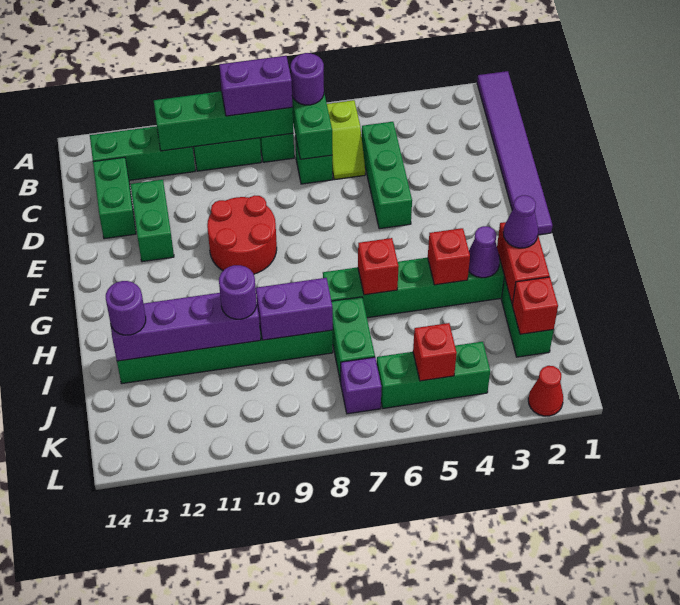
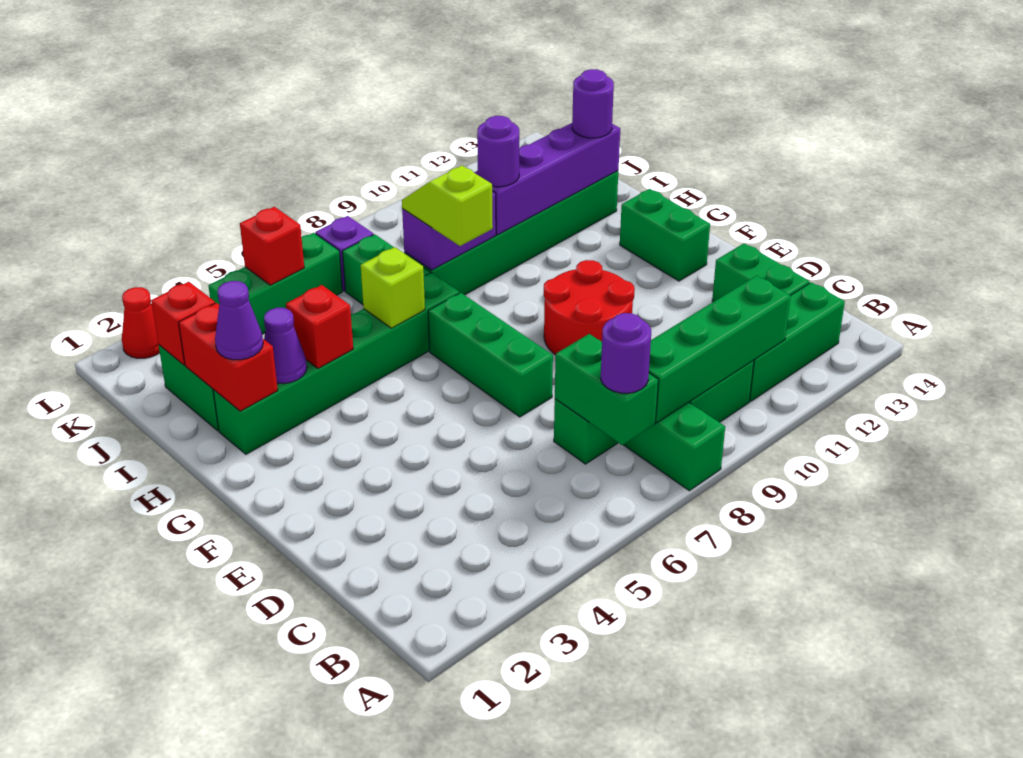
purple tile A1:F1 level 1 -> none
lime slope B6:C6 level 1 top B -> lime slope H8:I8 level 3 top H
purple brick B8:B9 level 3 -> none
green brick C5:E5 level 1 -> green brick E7:G7 level 1
green brick D12:E12 level 1 -> green brick F13:G13 level 1
red brick H6 level 2 -> lime brick H6 level 2

